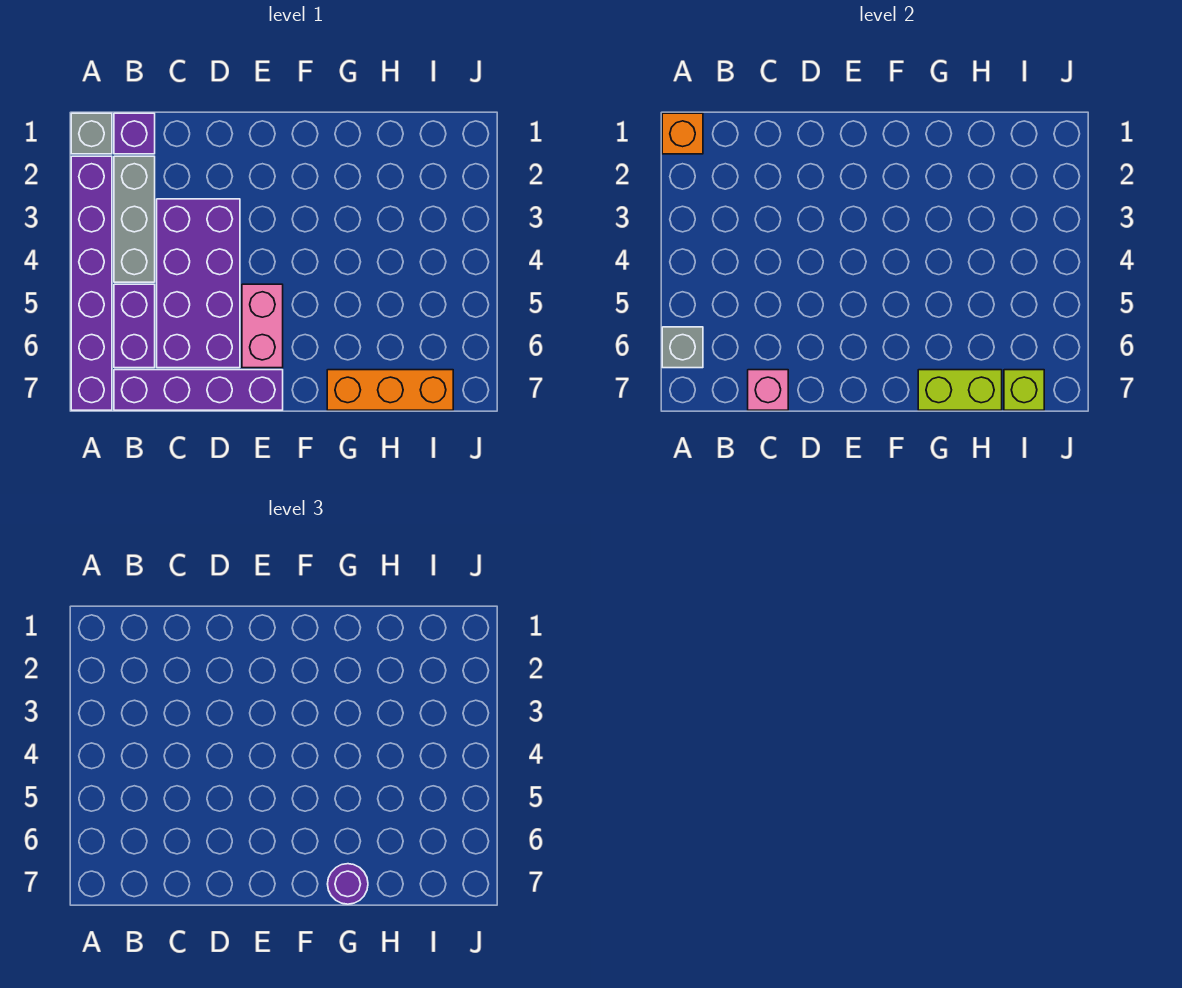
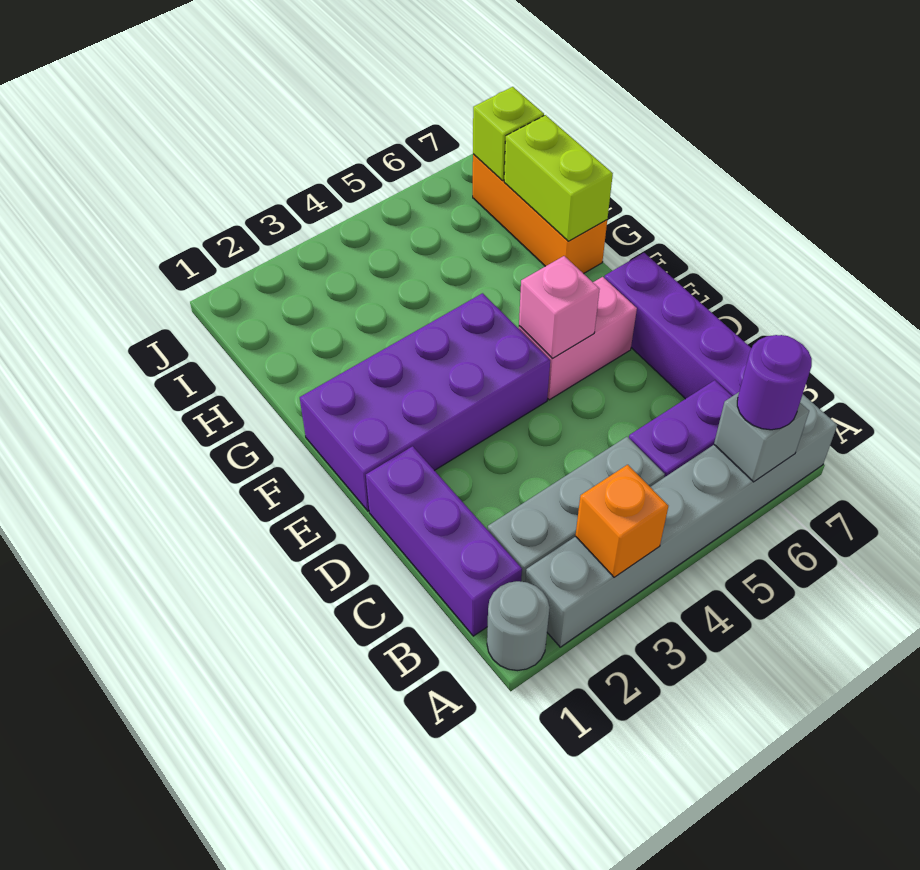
grey brick A1 level 1 -> grey round brick A1 level 1
orange brick A1 level 2 -> orange brick A3 level 2
purple brick A2:A7 level 1 -> grey brick A2:A7 level 1
purple brick B1 level 1 -> purple brick B1:D1 level 1
purple brick C3:D6 level 1 -> purple brick E1:F4 level 1
pink brick C7 level 2 -> pink brick E5 level 2
purple round brick G7 level 3 -> purple round brick A6 level 3

